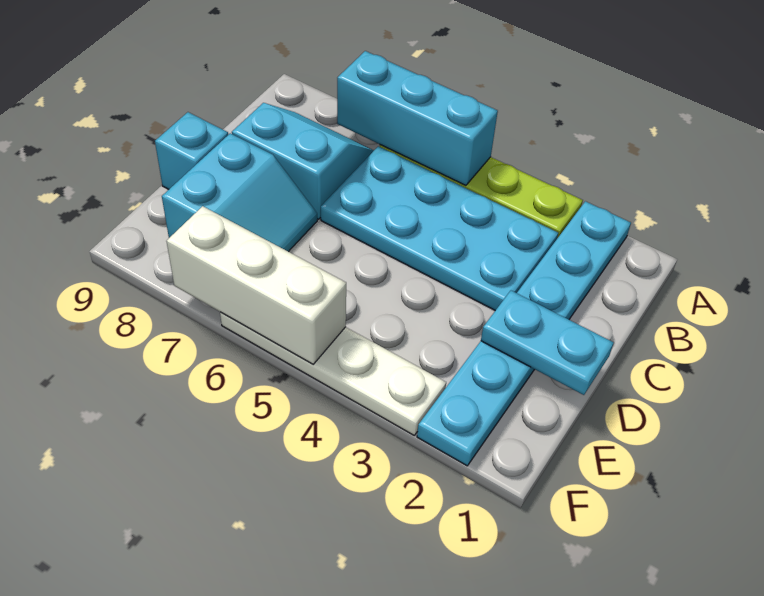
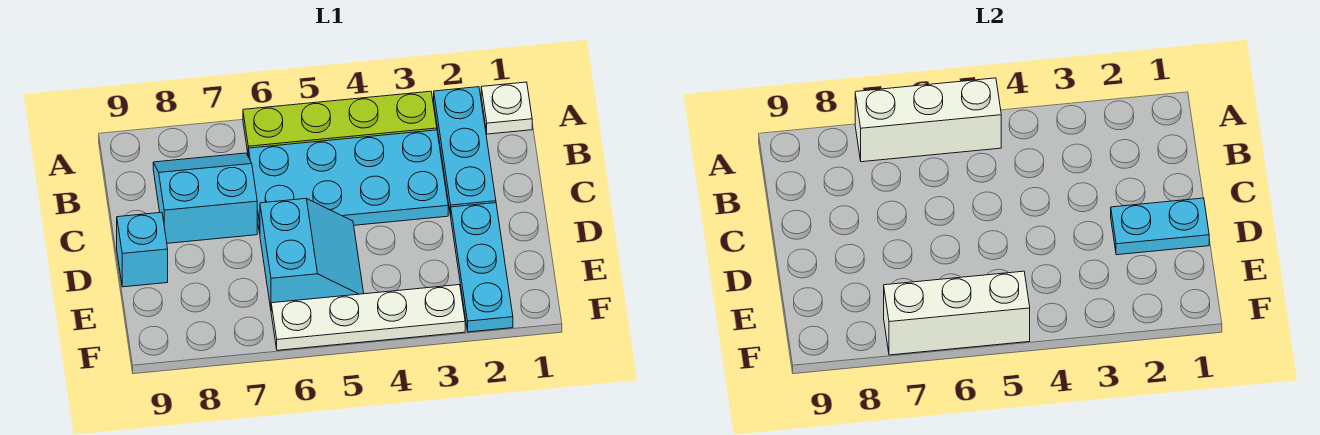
none -> white plate A1 level 1
cyan brick A5:A7 level 2 -> white brick A5:A7 level 2
cyan slope D7:E8 level 1 top 8 -> cyan slope D5:E6 level 1 top 6

